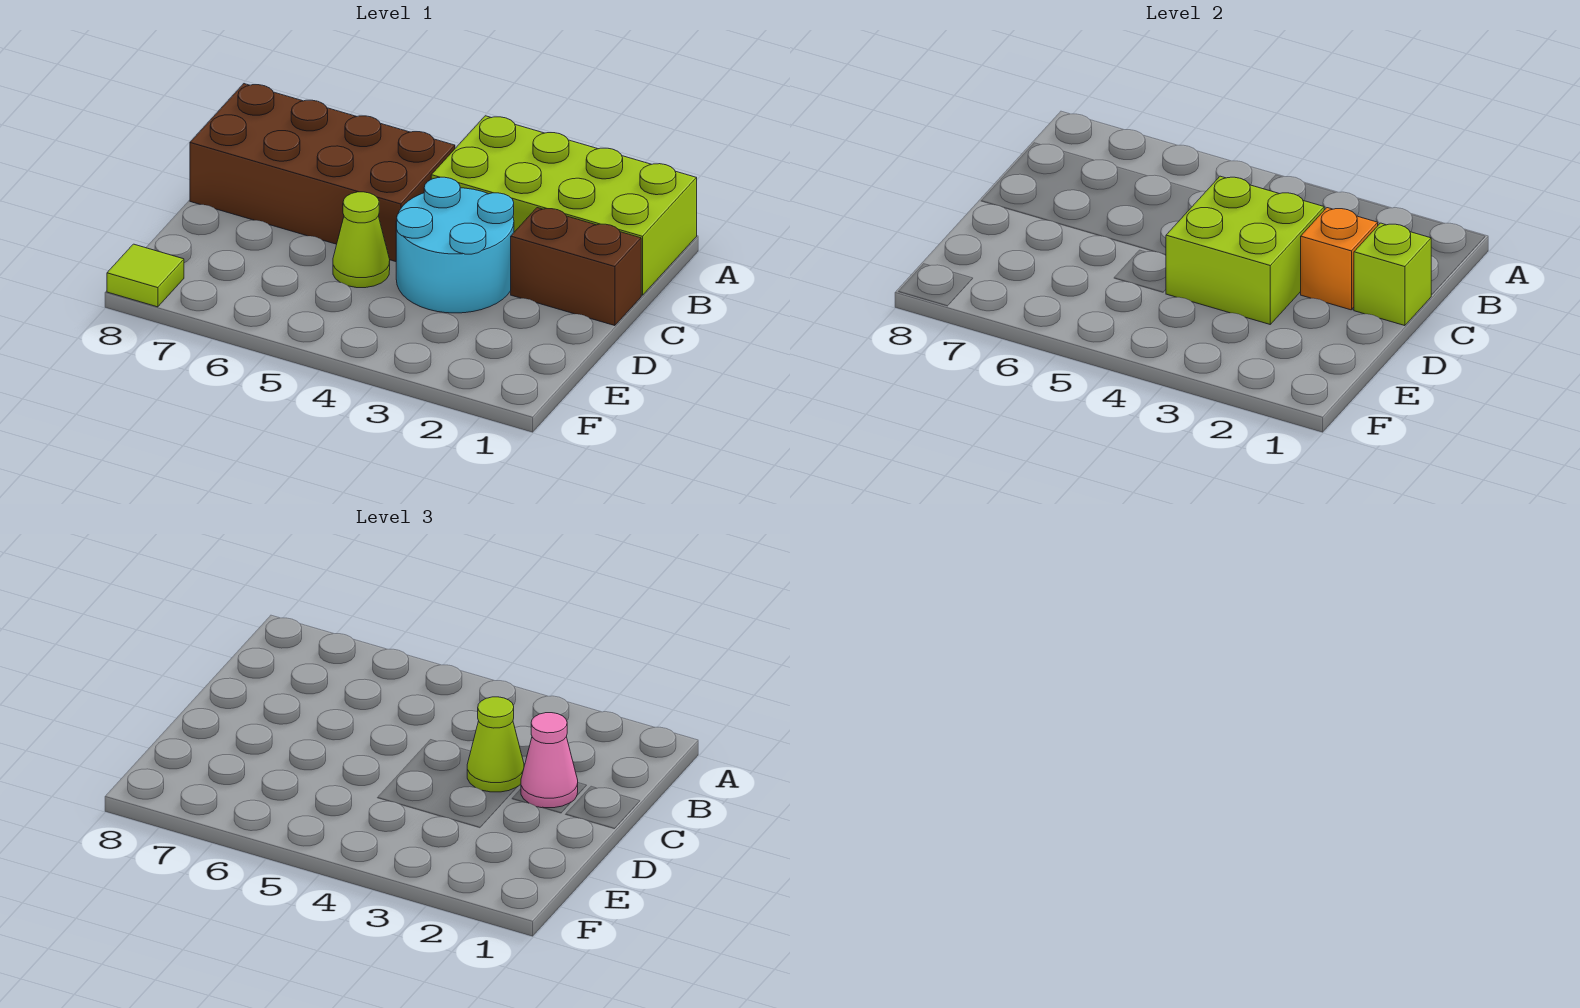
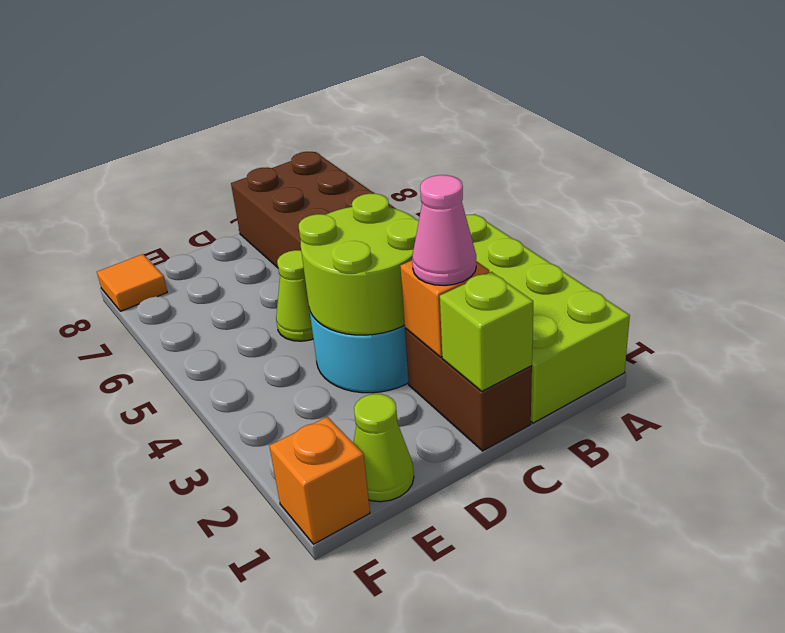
lime brick C3:D4 level 2 -> lime round brick C3:D4 level 2
lime cone C3 level 3 -> lime cone E1 level 1
none -> orange brick F1 level 1
lime tile F8 level 1 -> orange tile F8 level 1

